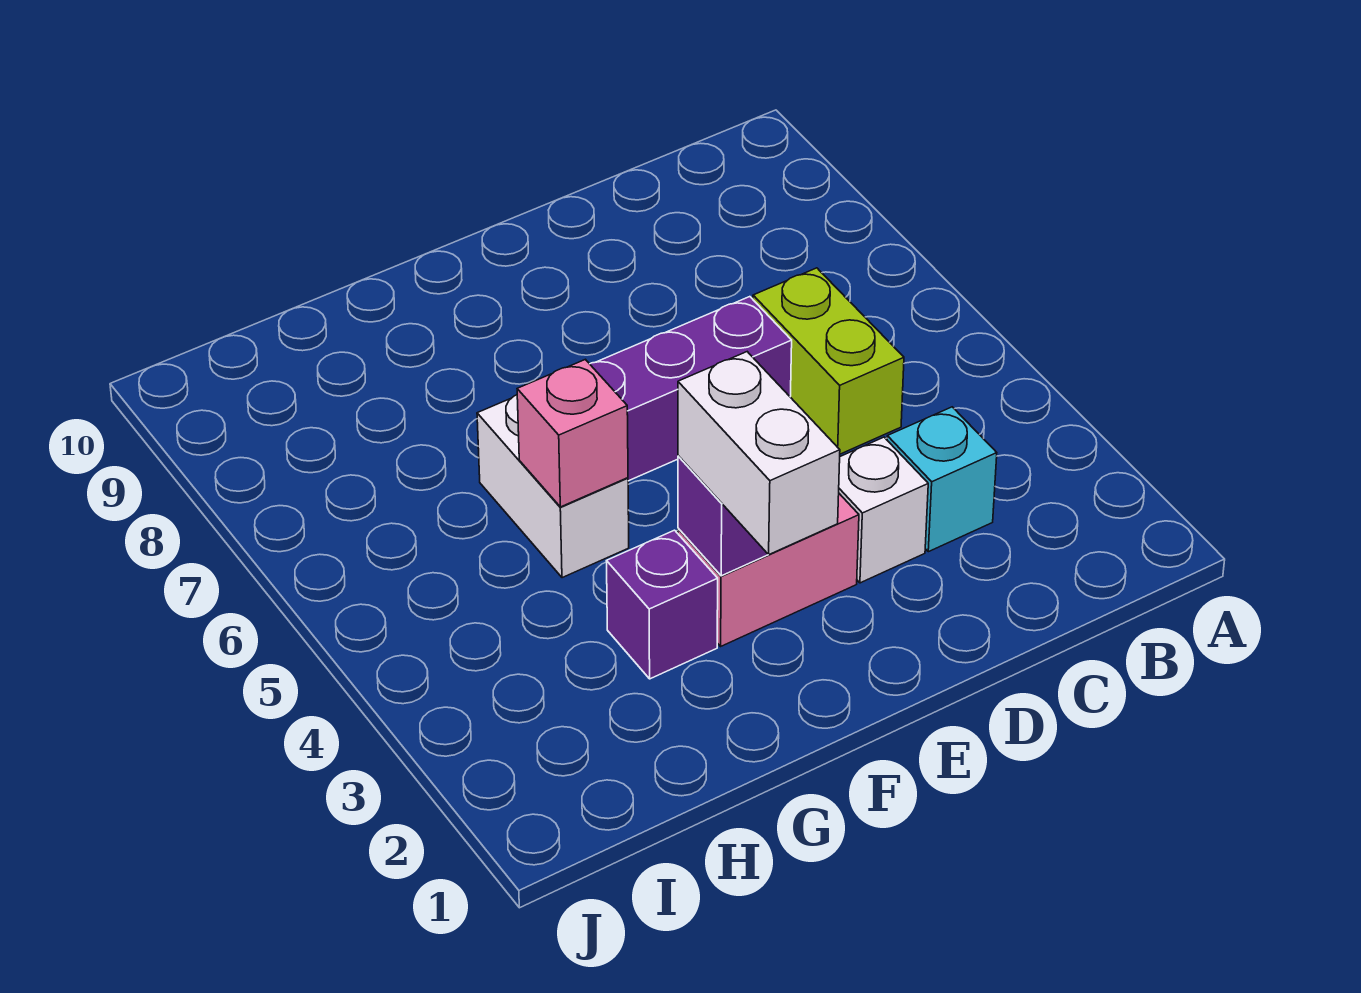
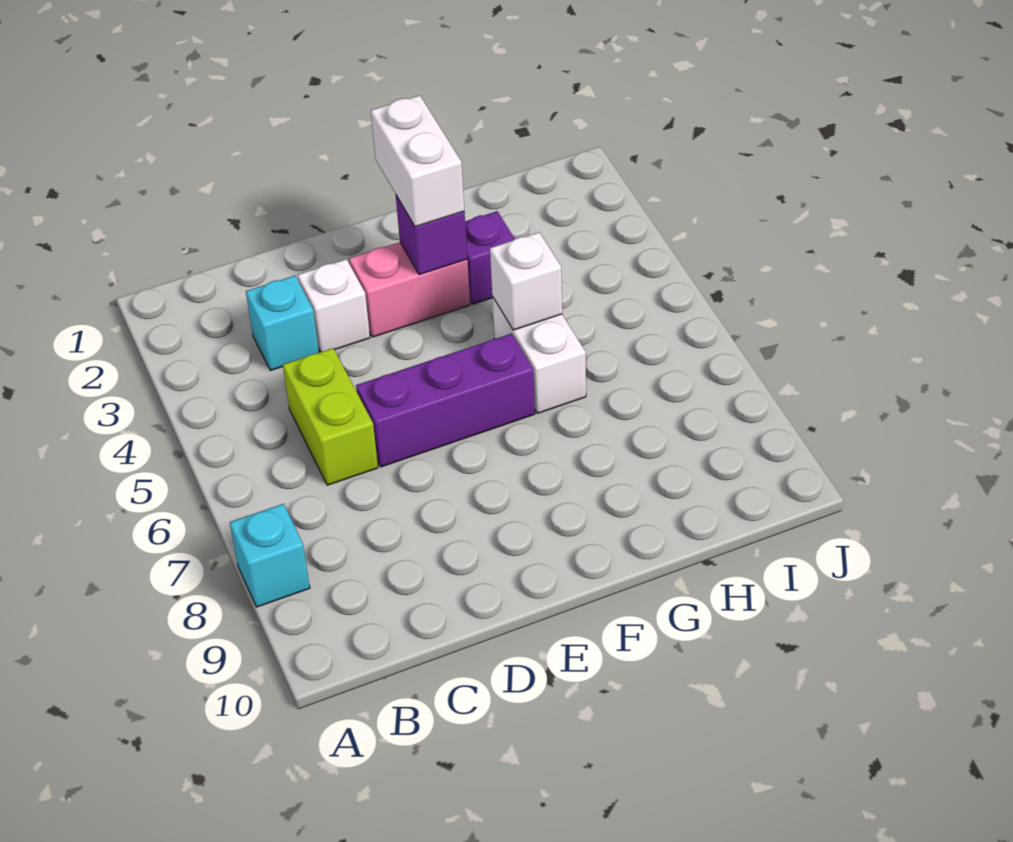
none -> cyan brick A8 level 1
pink brick G5 level 2 -> white brick G5 level 2

